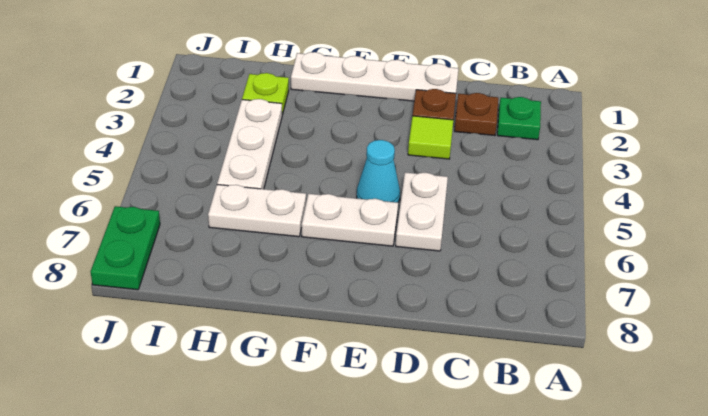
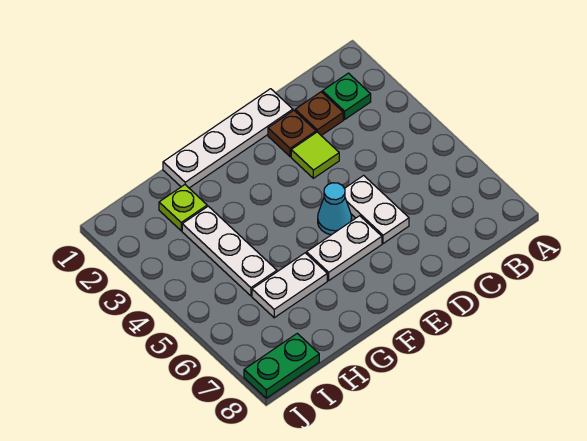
green plate J7:J8 level 1 -> green plate I8:J8 level 1

